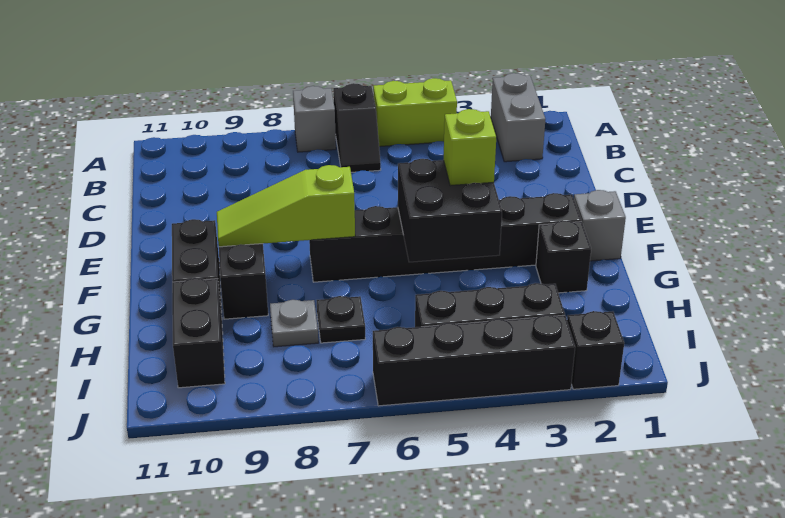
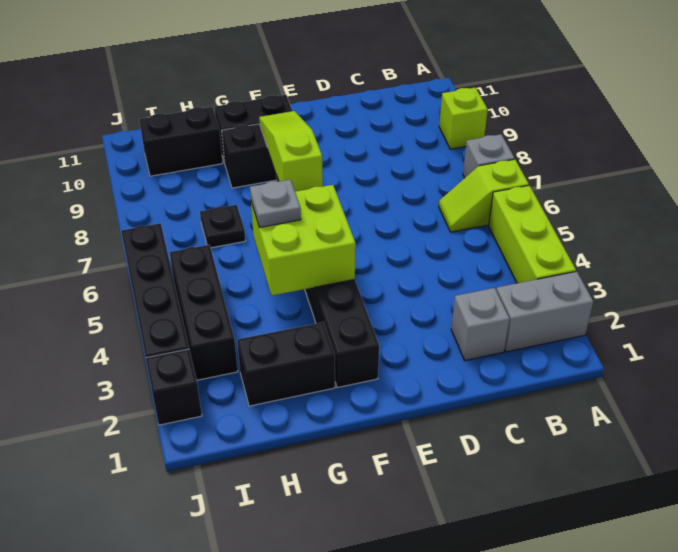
lime brick A4:A5 level 1 -> lime brick A3:A5 level 1
black slope A6:B6 level 1 top A -> lime slope A6:B6 level 1 top A
grey brick F1 level 1 -> grey brick C2 level 1
black brick F4:G5 level 2 -> lime brick F4:G5 level 2
lime brick F4 level 3 -> lime brick A9 level 1
black brick G2 level 1 -> black brick G2:H2 level 1
grey plate H8 level 1 -> grey plate G5 level 3

